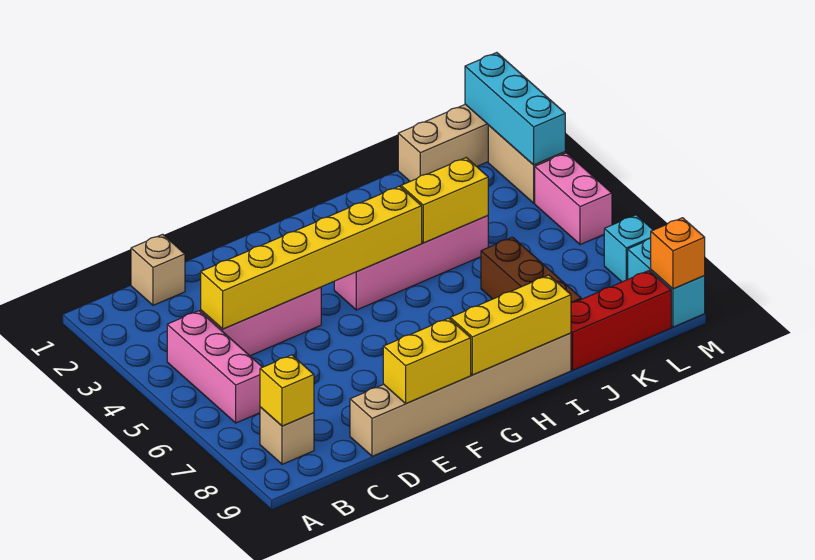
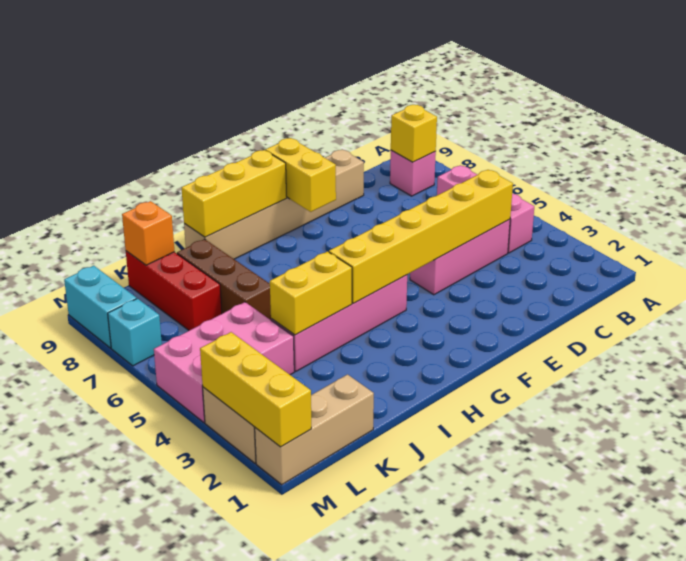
tan brick B8 level 1 -> pink brick B8 level 1
tan brick C1 level 1 -> none
yellow brick E9:F9 level 2 -> yellow brick F8:F9 level 2
red brick J9:L9 level 1 -> red brick K7:K9 level 1
cyan brick M1:M3 level 2 -> yellow brick M1:M3 level 2
pink brick M4:M5 level 1 -> pink brick K4:M5 level 1
orange brick M9 level 2 -> orange brick K9 level 2

